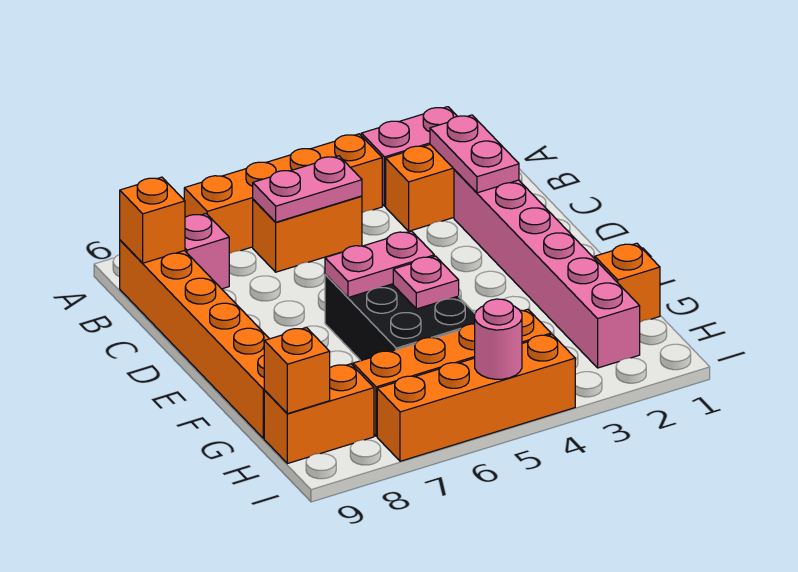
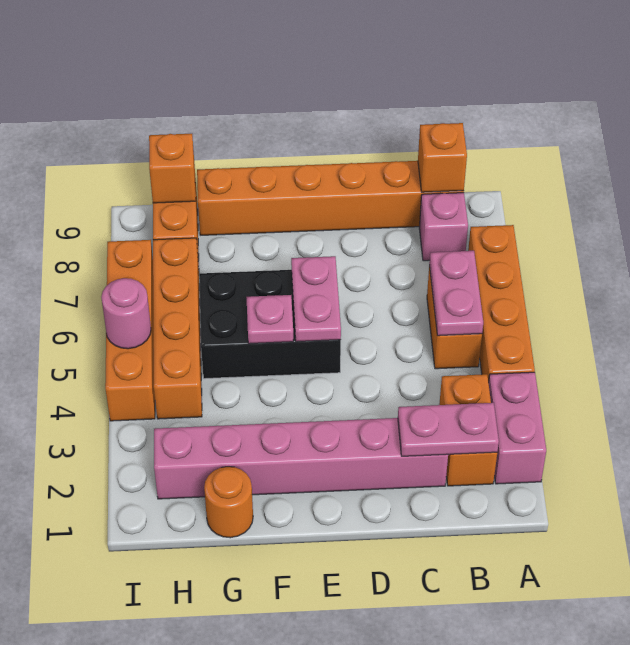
orange brick G1 level 1 -> orange round brick G1 level 1

